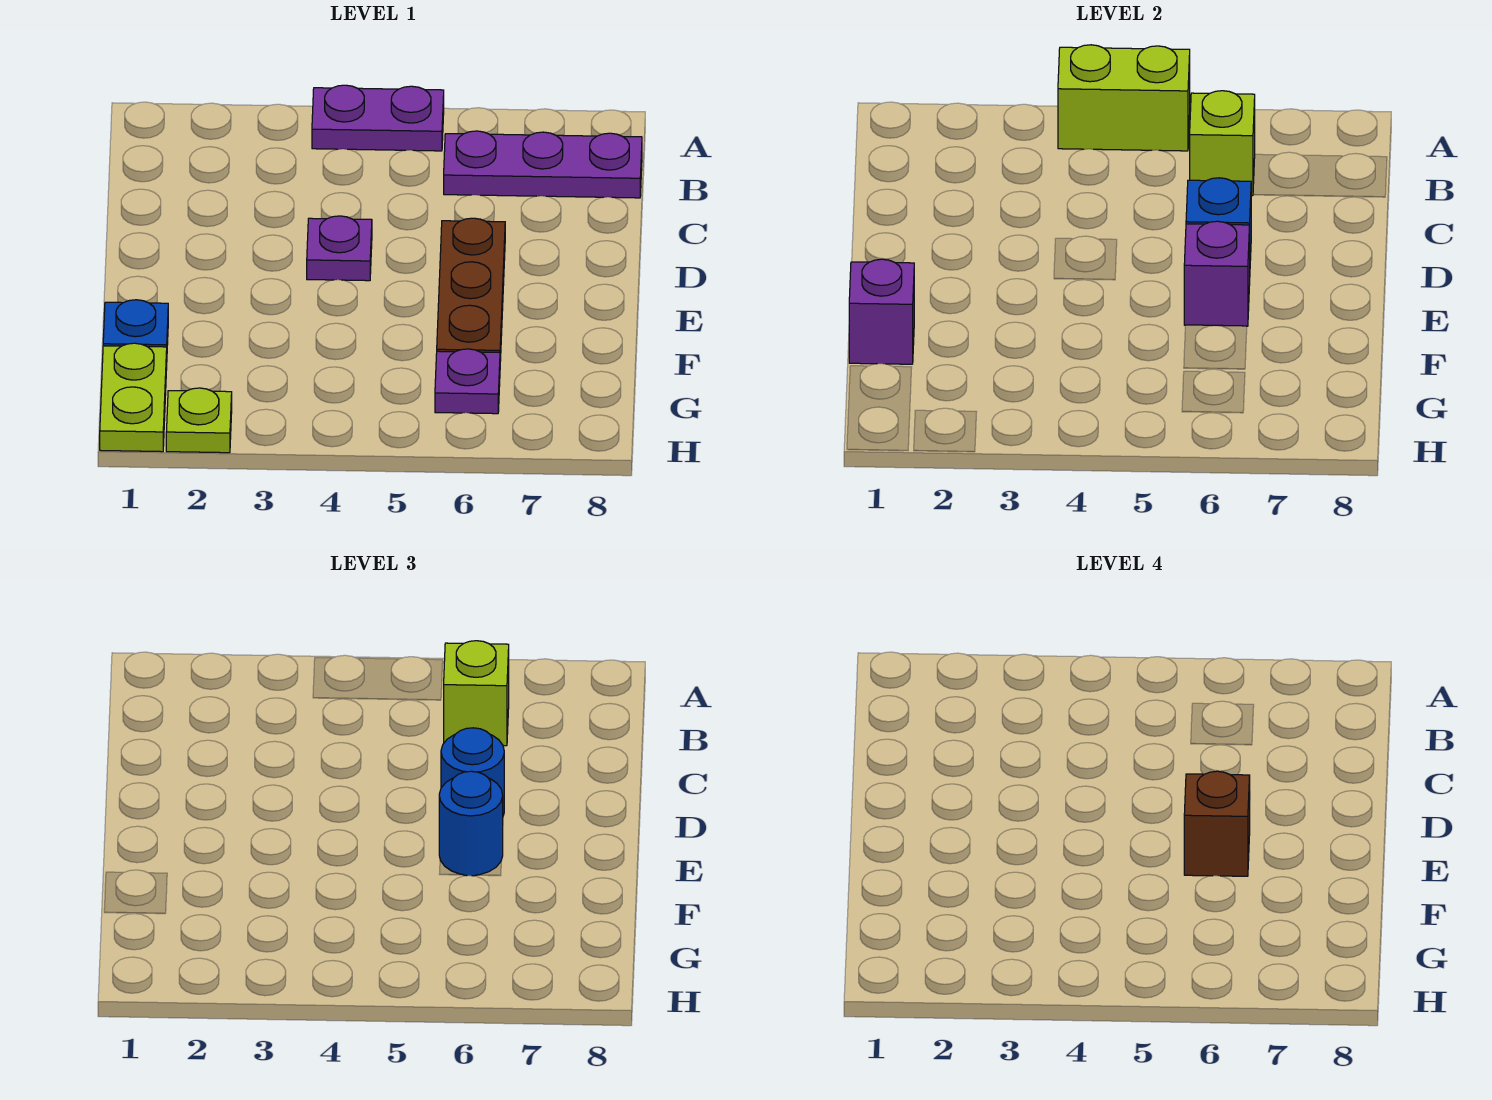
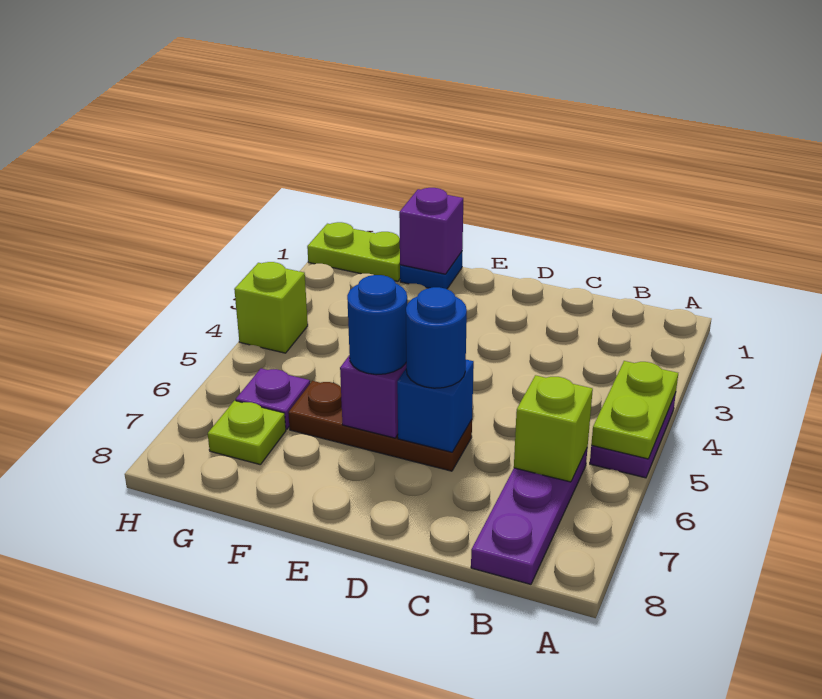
lime brick A4:A5 level 2 -> lime plate A4:A5 level 2
lime brick B6 level 3 -> lime brick H4 level 1
purple plate D4 level 1 -> none
brown brick E6 level 4 -> none
lime plate H2 level 1 -> lime plate G7 level 1

